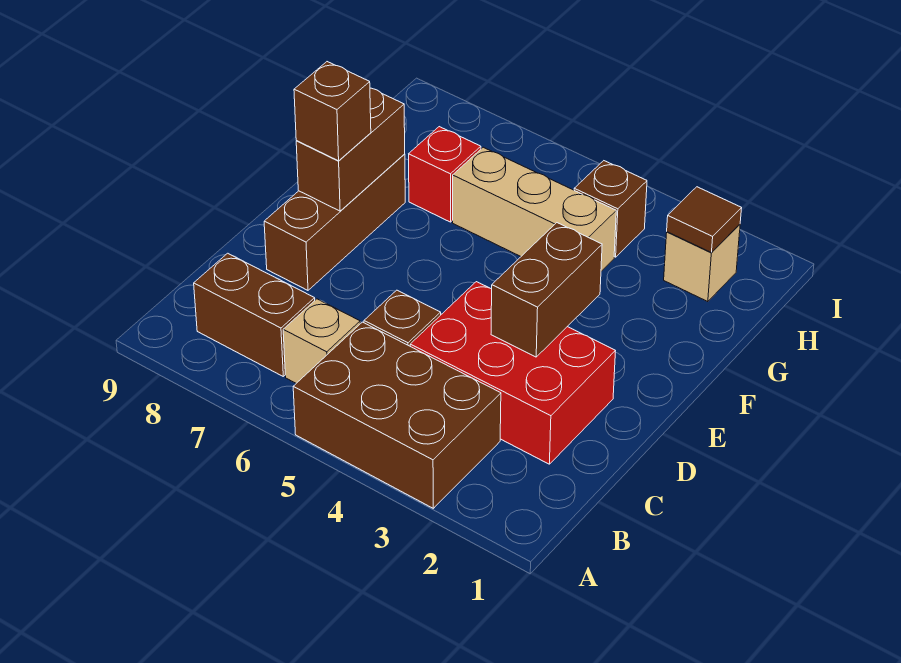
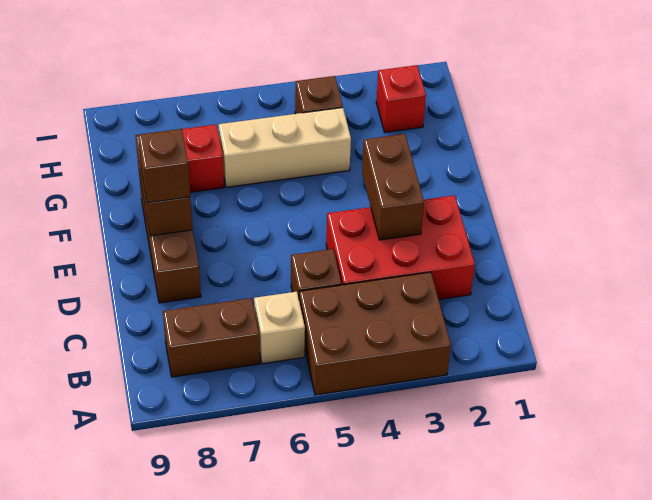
tan brick H2 level 1 -> red brick H2 level 1
brown tile H2 level 2 -> none

